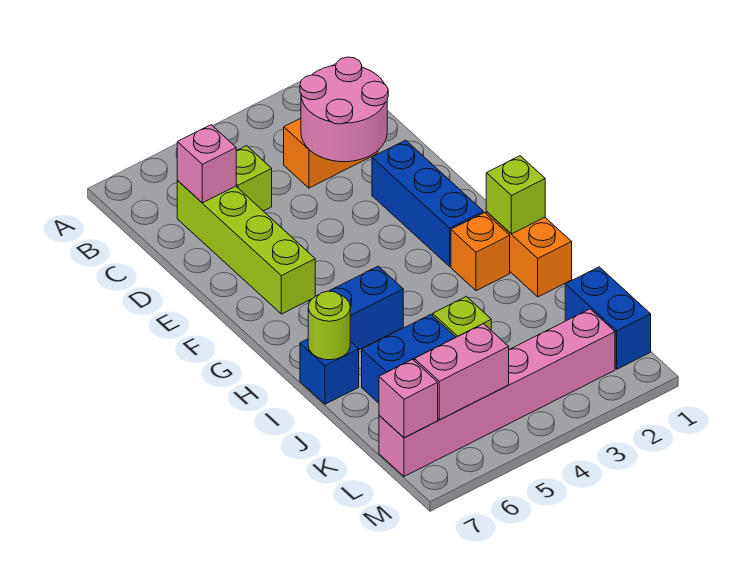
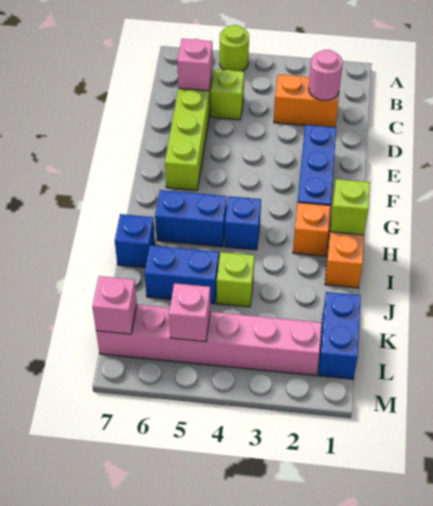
pink round brick C2:D3 level 2 -> pink round brick C2 level 2
none -> blue brick H4 level 1
lime round brick I7 level 2 -> lime round brick A5 level 1
pink brick L5:L6 level 2 -> pink brick L5 level 2

